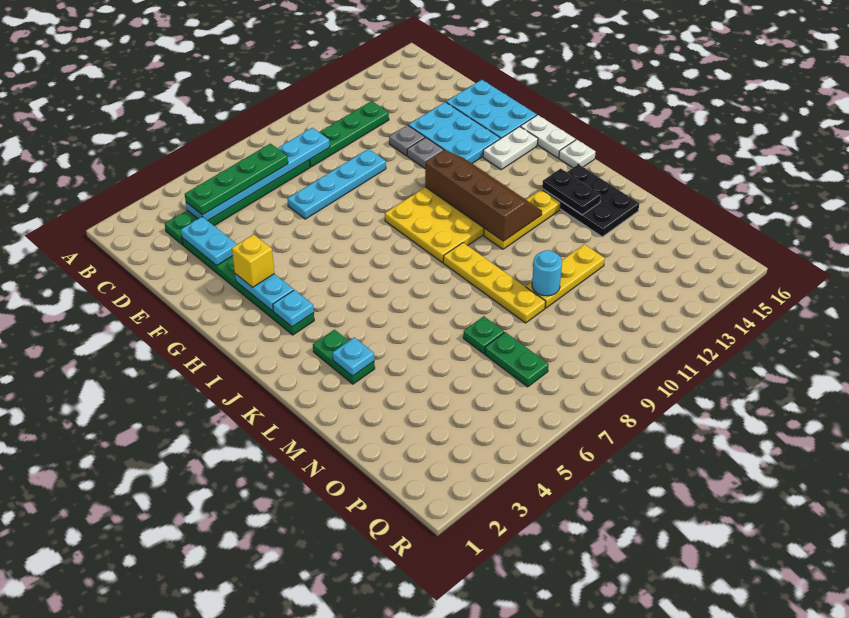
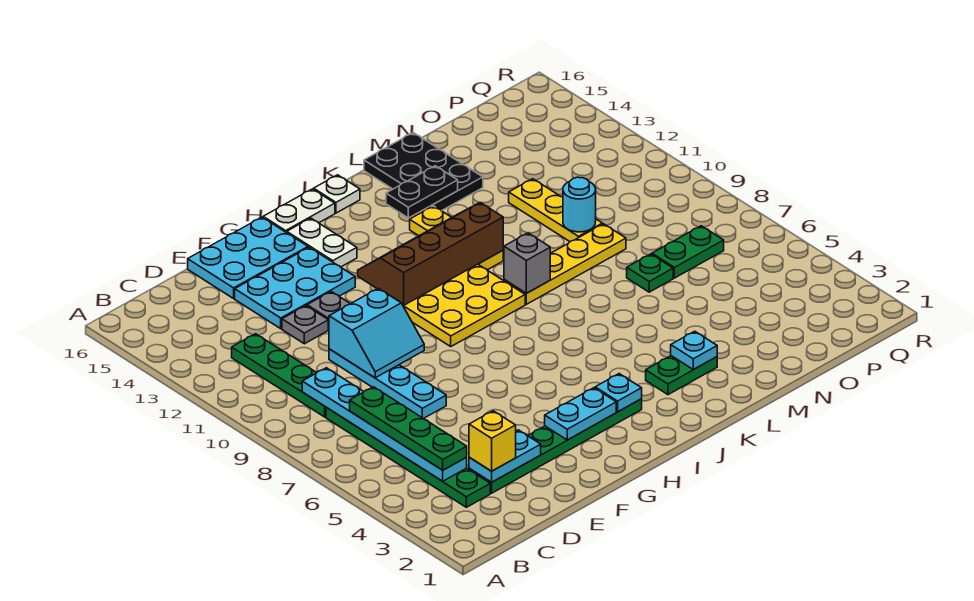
none -> cyan slope E9:F10 level 2 top 10
yellow brick G3 level 3 -> yellow brick D3 level 3
none -> grey brick K9 level 2
black plate K14:M15 level 1 -> black plate L14:M16 level 1

